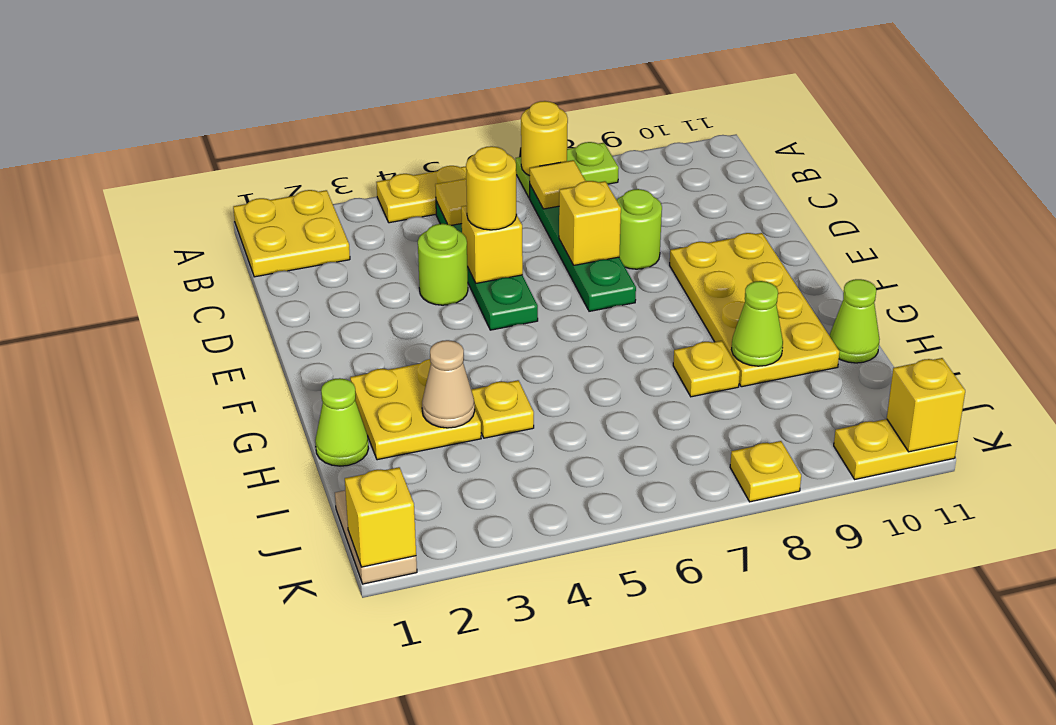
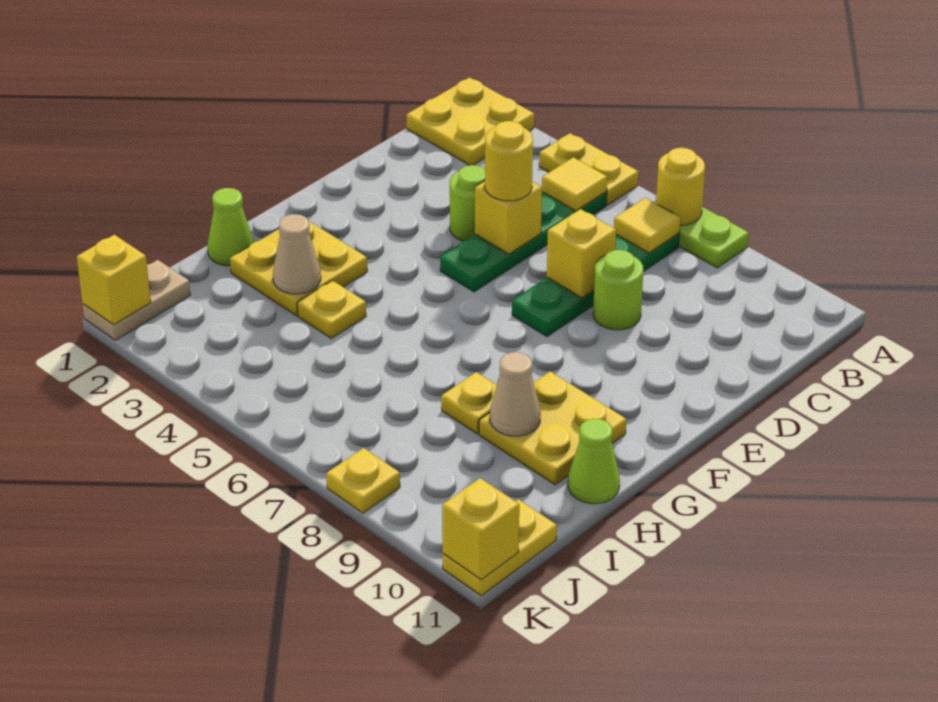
yellow plate E9:H10 level 1 -> yellow plate G9:H10 level 1
lime cone H9 level 2 -> tan cone H9 level 2
yellow plate K10:K11 level 1 -> yellow plate J11:K11 level 1

